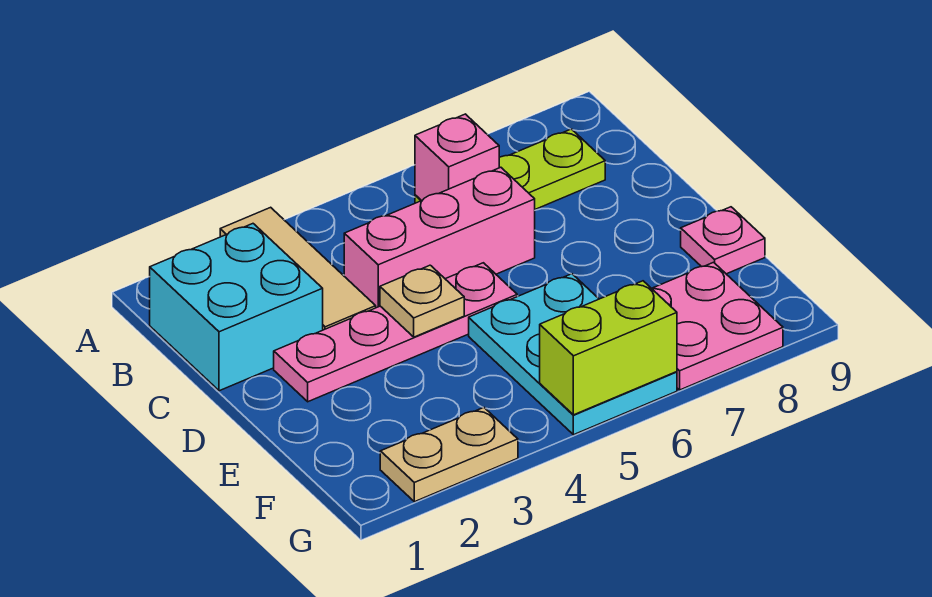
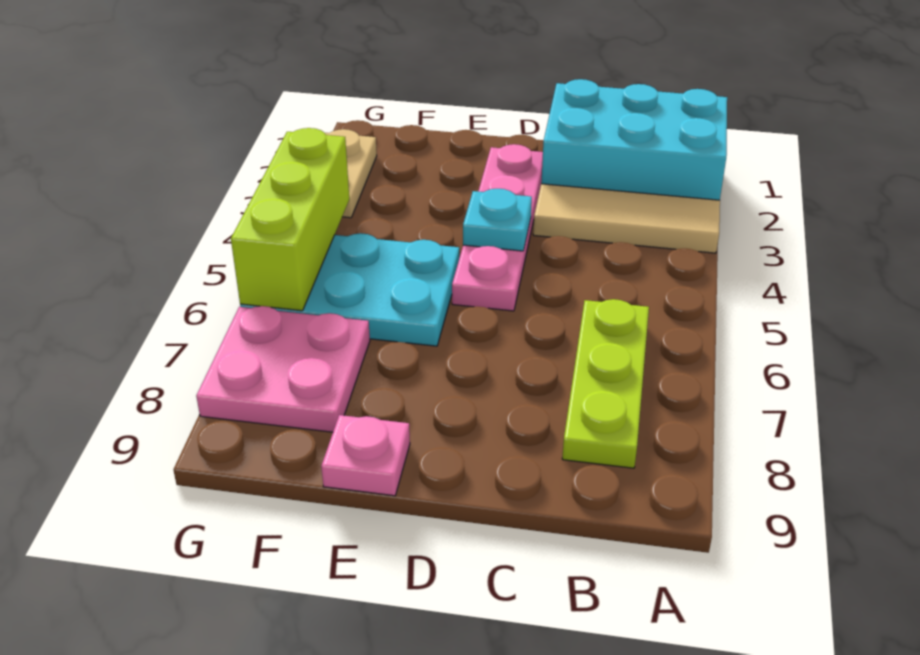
cyan brick B1:C2 level 1 -> cyan brick A1:C2 level 1
pink brick B6 level 2 -> none
pink brick C4:C6 level 1 -> none
tan plate D4 level 2 -> cyan plate D4 level 2
lime brick G5:G6 level 2 -> lime brick G4:G6 level 2

